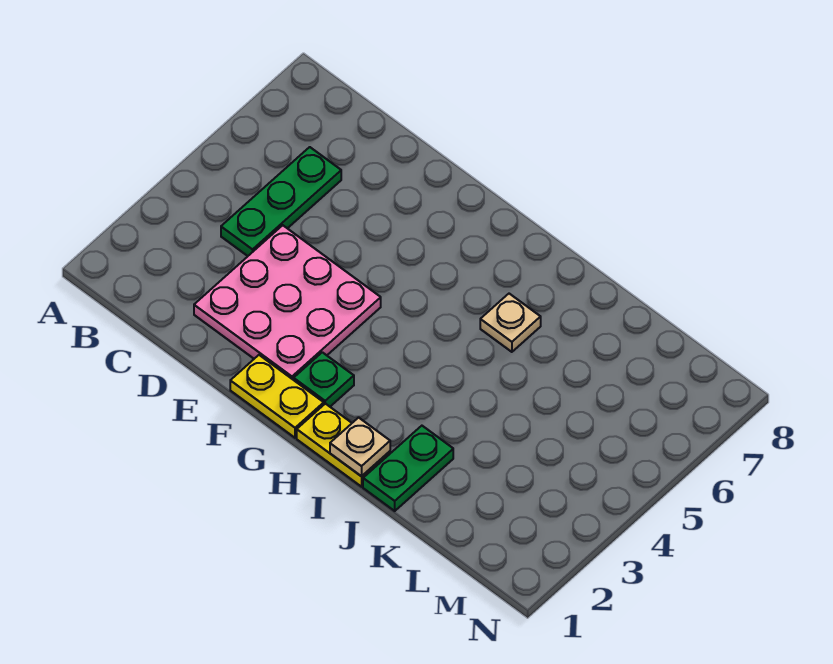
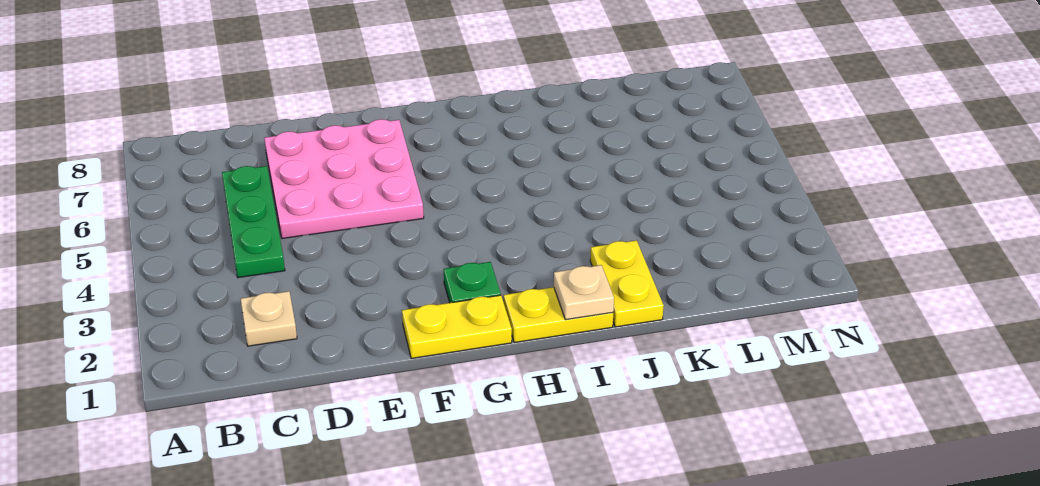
pink plate D2:F4 level 1 -> pink plate D5:F7 level 1
tan plate I6 level 1 -> tan plate C2 level 1
green plate J1:J2 level 1 -> yellow plate J1:J2 level 1

